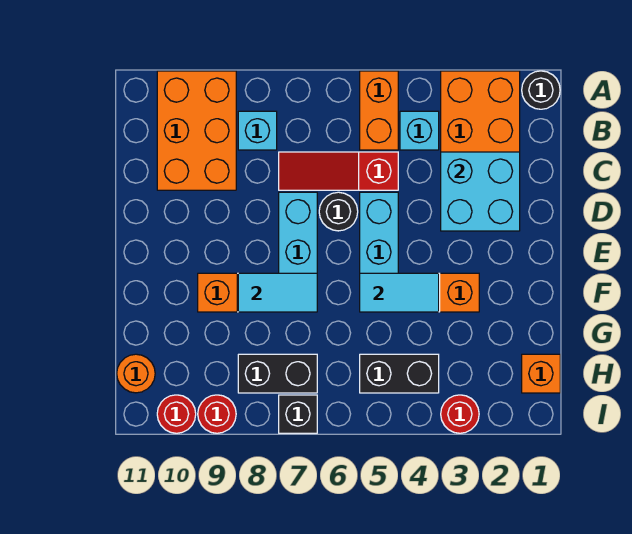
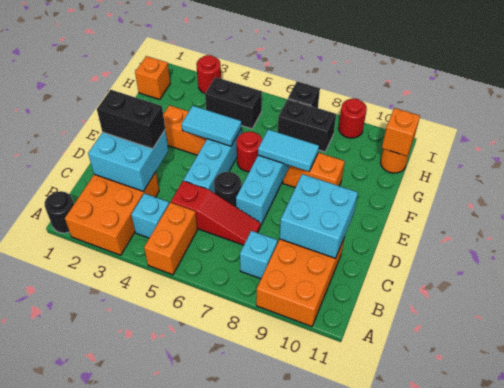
none -> cyan brick C9:D10 level 2
none -> black brick D2:D3 level 3
none -> orange brick H11 level 2
red round brick I10 level 1 -> red round brick F6 level 1

